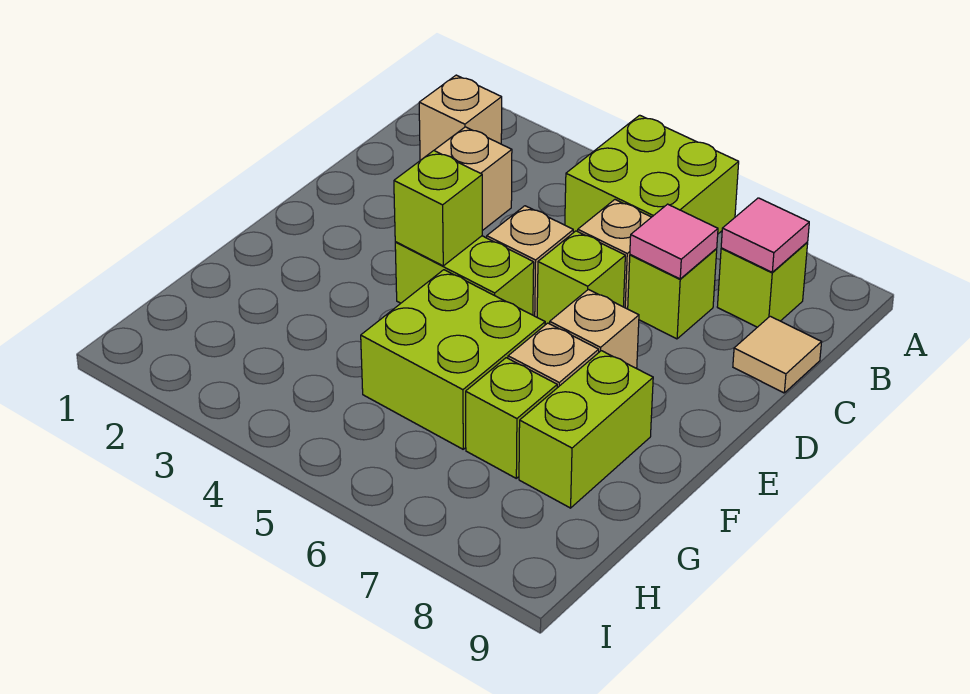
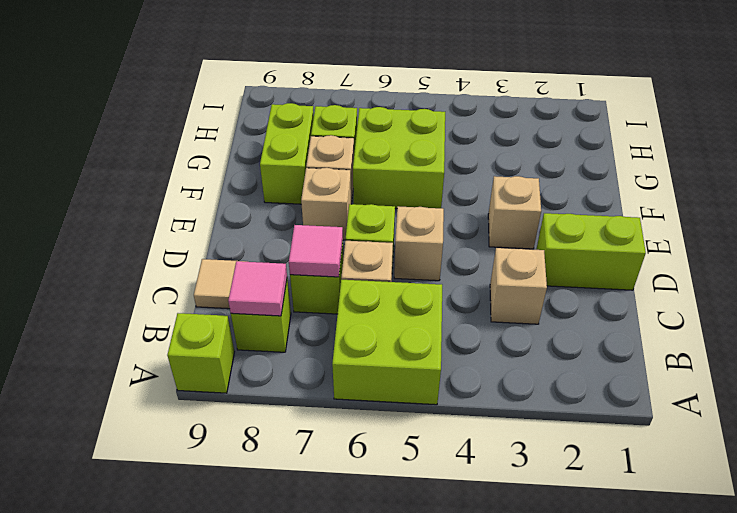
tan brick B2 level 1 -> tan brick E3 level 1
lime brick E4:E5 level 1 -> lime brick D1:D2 level 1
lime brick E4 level 2 -> lime brick A9 level 1

